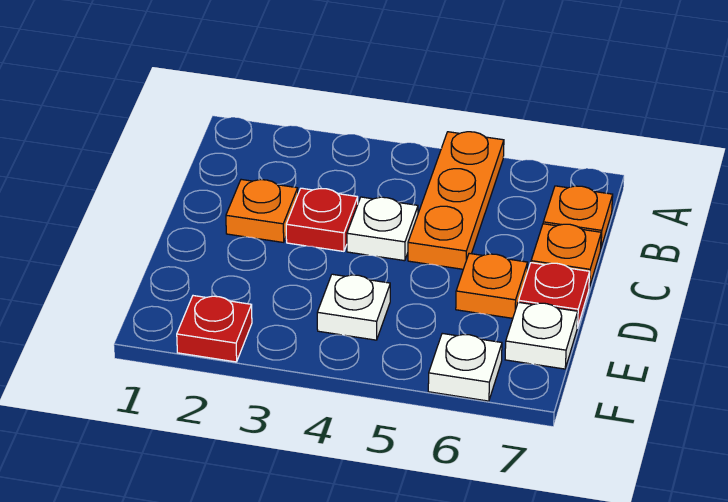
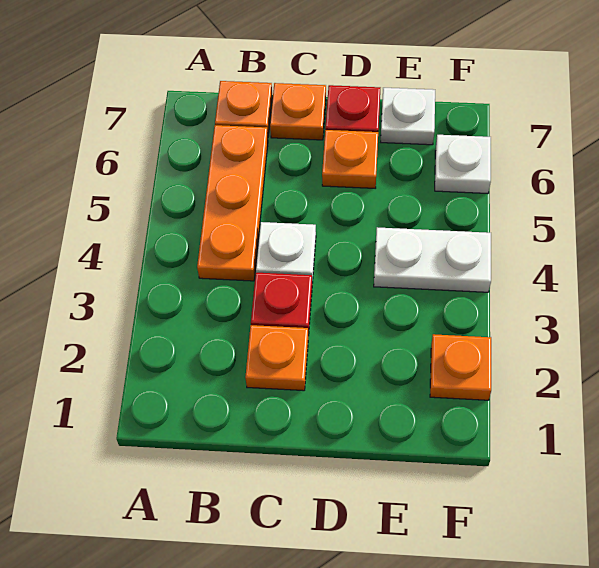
orange plate A5:C5 level 1 -> orange plate B4:B6 level 1
white plate E4 level 1 -> white plate E4:F4 level 1
red plate F2 level 1 -> orange plate F2 level 1

